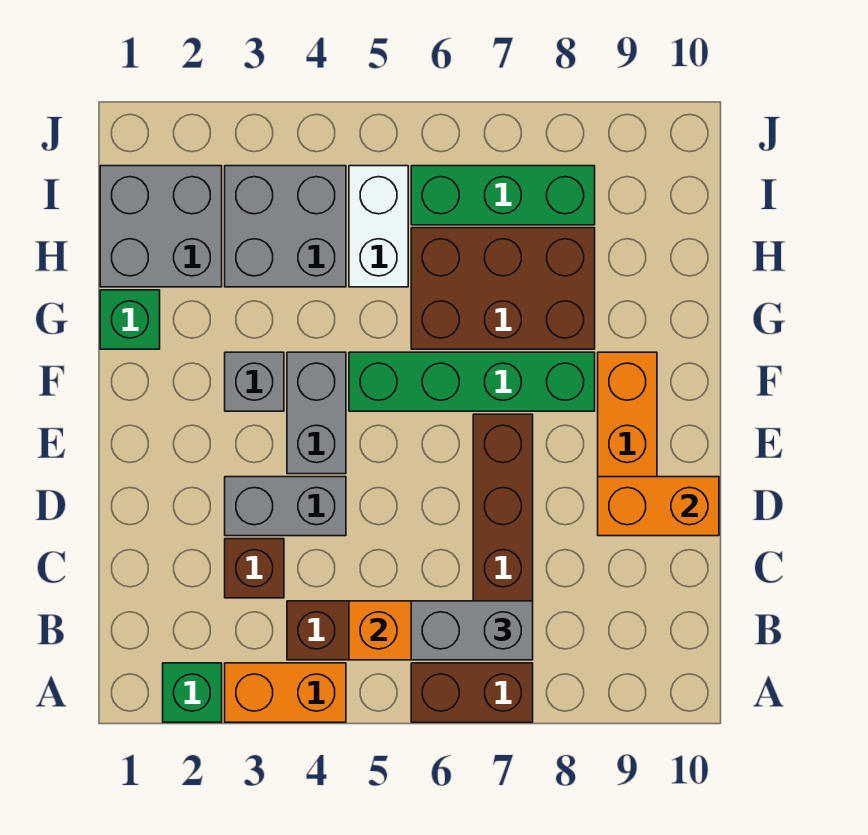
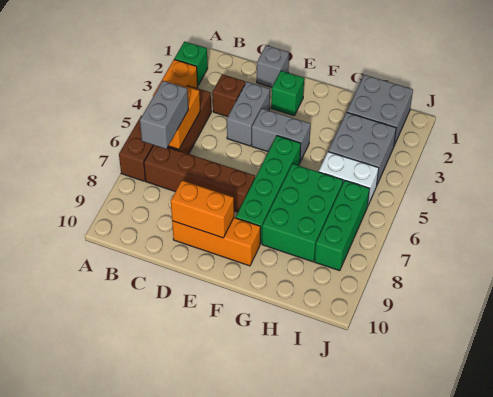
orange brick D9:D10 level 2 -> orange brick D9:E9 level 2
grey brick F3 level 1 -> grey brick D1 level 1
green brick G1 level 1 -> green brick E2 level 1
brown brick G6:H8 level 1 -> green brick G6:H8 level 1

